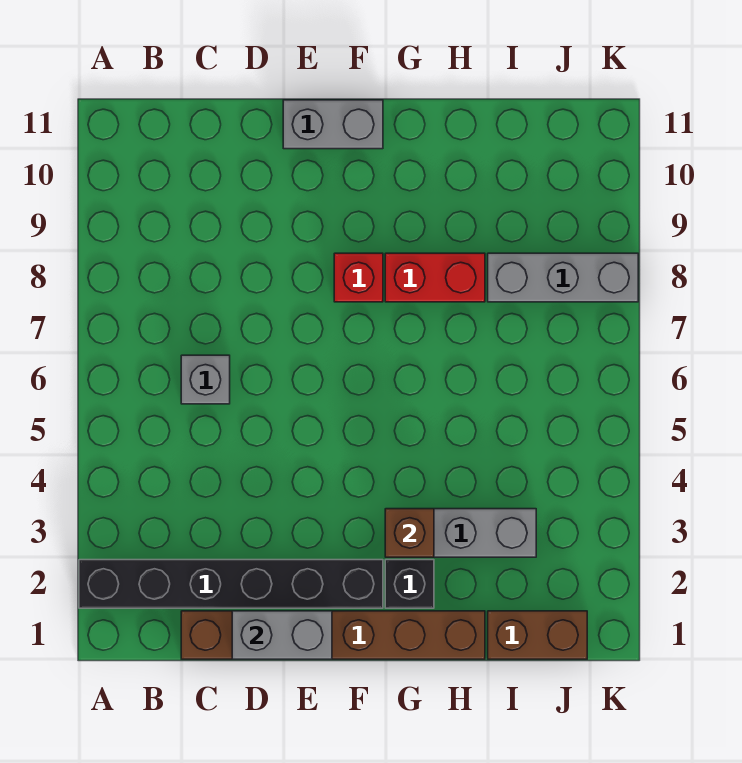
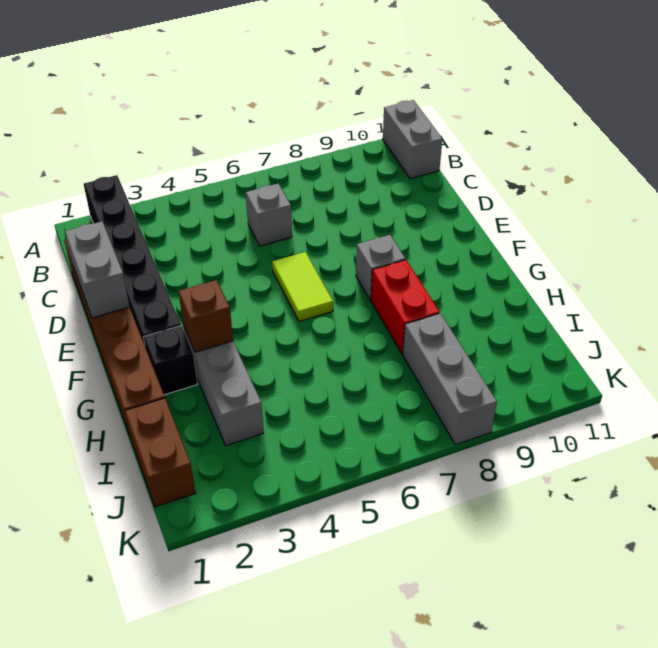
none -> lime tile E6:F6 level 1
grey brick E11:F11 level 1 -> grey brick A11:B11 level 1
red brick F8 level 1 -> grey brick F8 level 1

